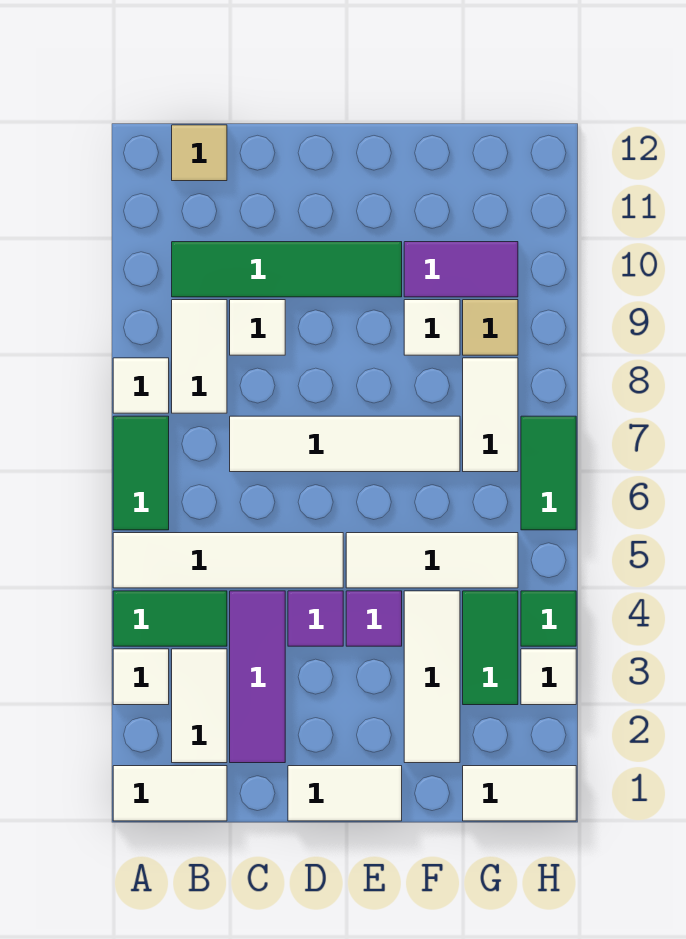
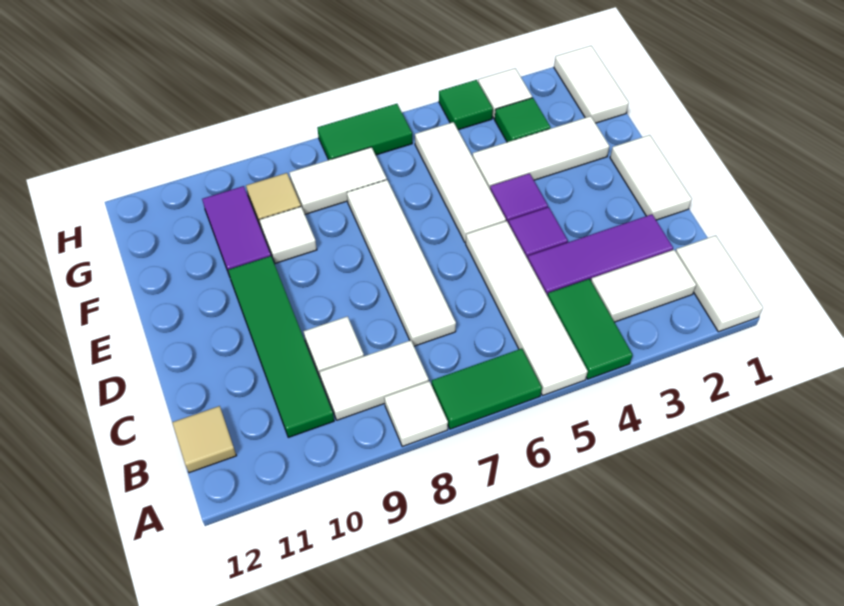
white tile A3 level 1 -> none
green tile G3:G4 level 1 -> green tile G3 level 1

